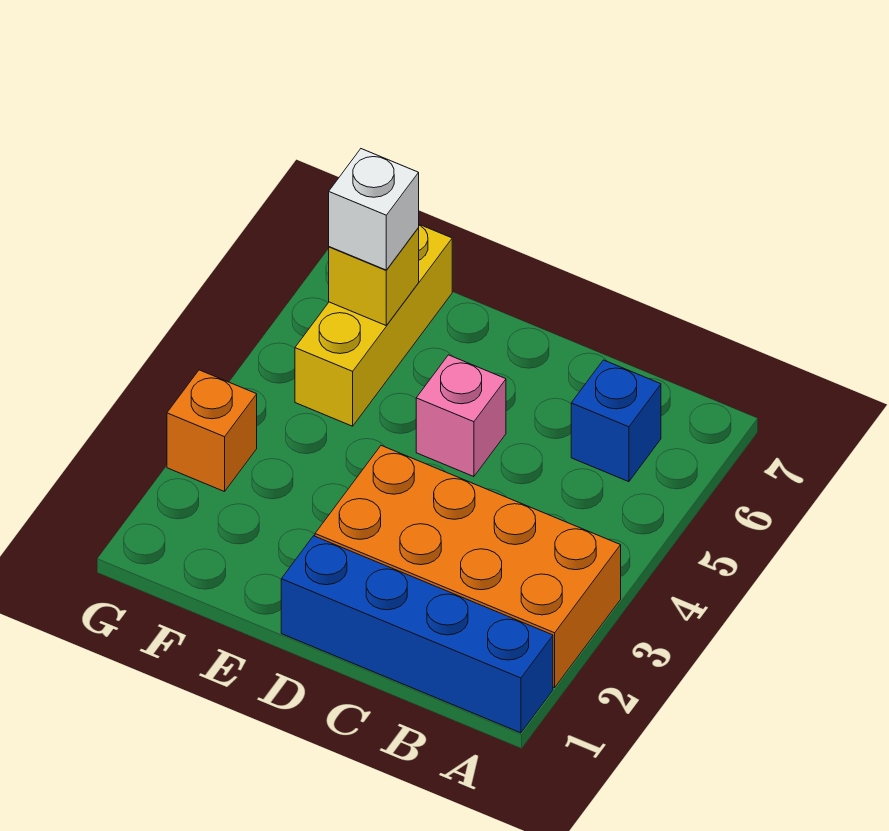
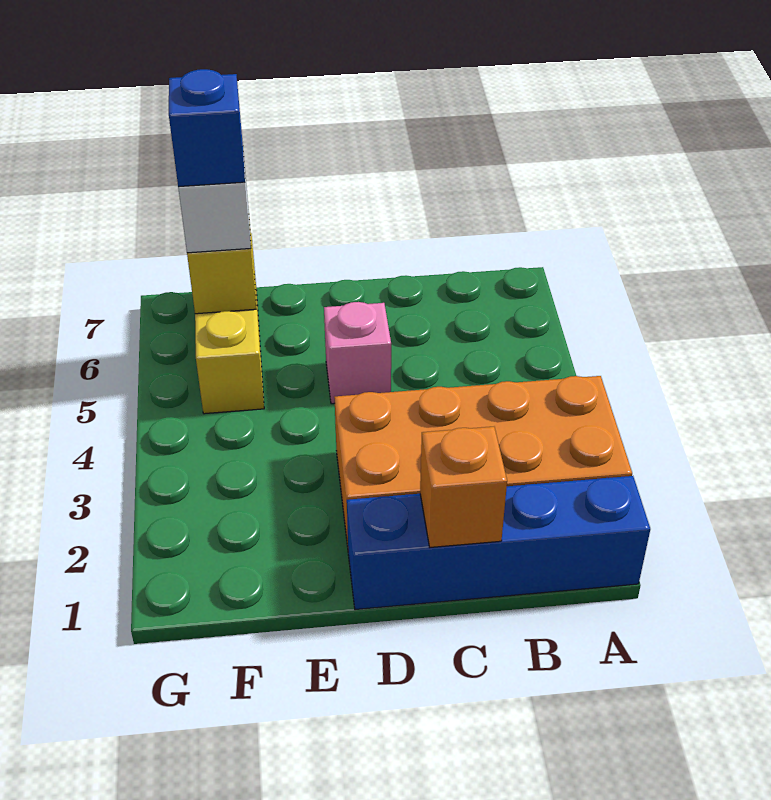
blue brick B6 level 1 -> blue brick F6 level 4
orange brick G3 level 1 -> orange brick C1 level 2

